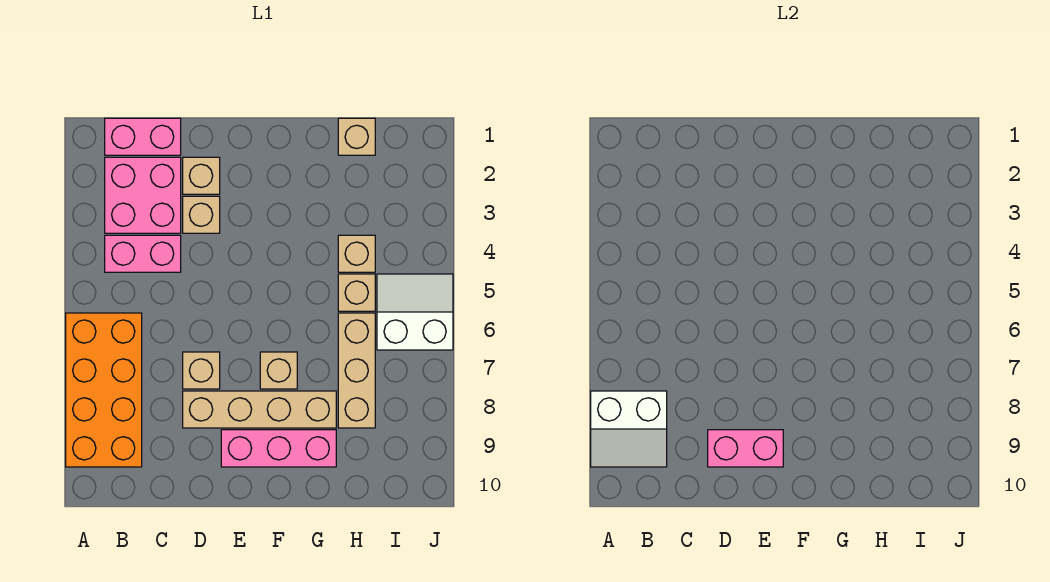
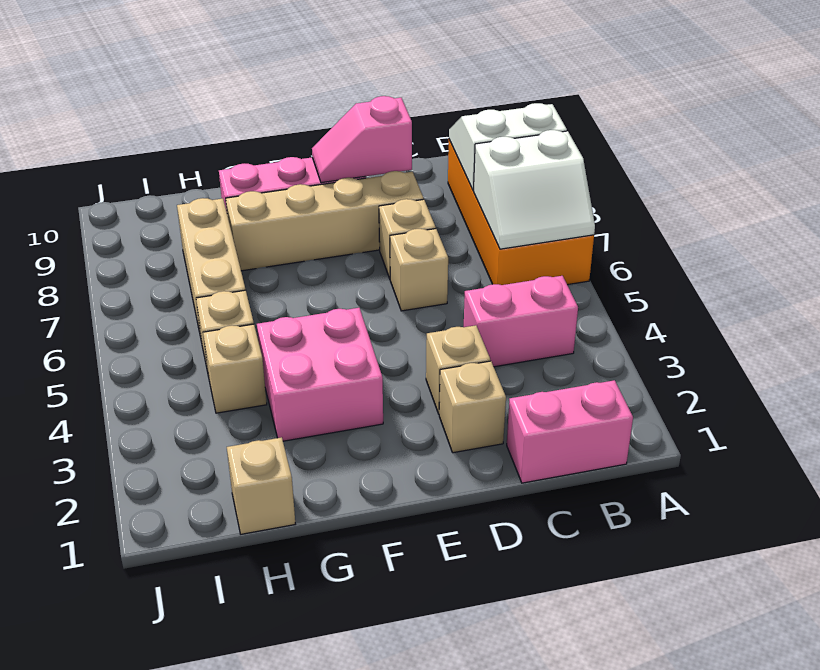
pink brick B2:C3 level 1 -> pink brick F3:G4 level 1
pink brick D9:E9 level 2 -> pink slope D9:E9 level 2 top D
tan brick F7 level 1 -> tan brick D6 level 1
white slope I5:J6 level 1 top 6 -> white slope A6:B7 level 2 top 7

